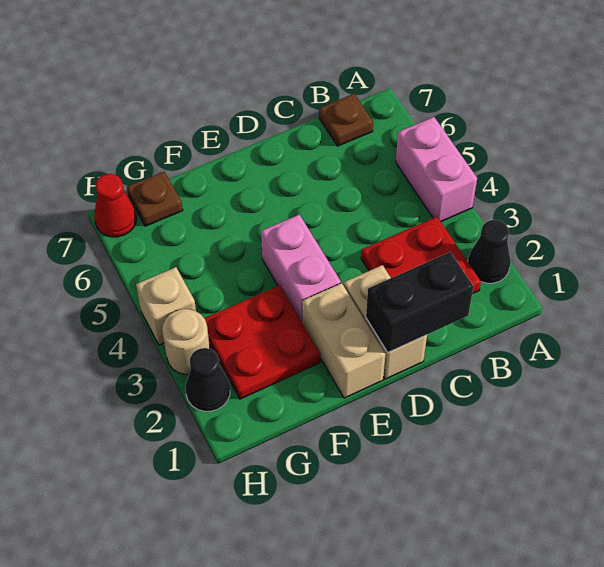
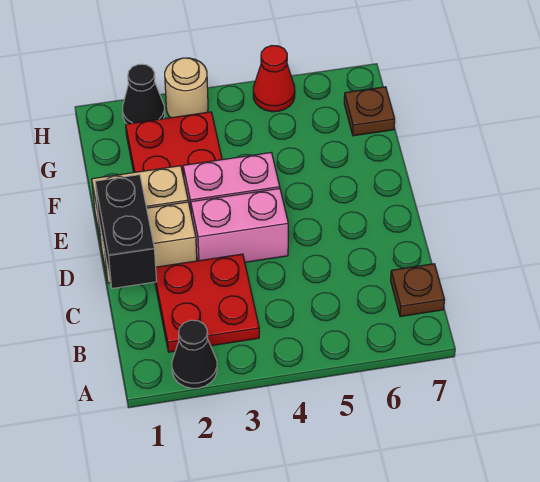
pink brick A4:A5 level 1 -> pink brick D3:D4 level 1
tan brick H4 level 1 -> none
red cone H7 level 1 -> red cone H5 level 1

